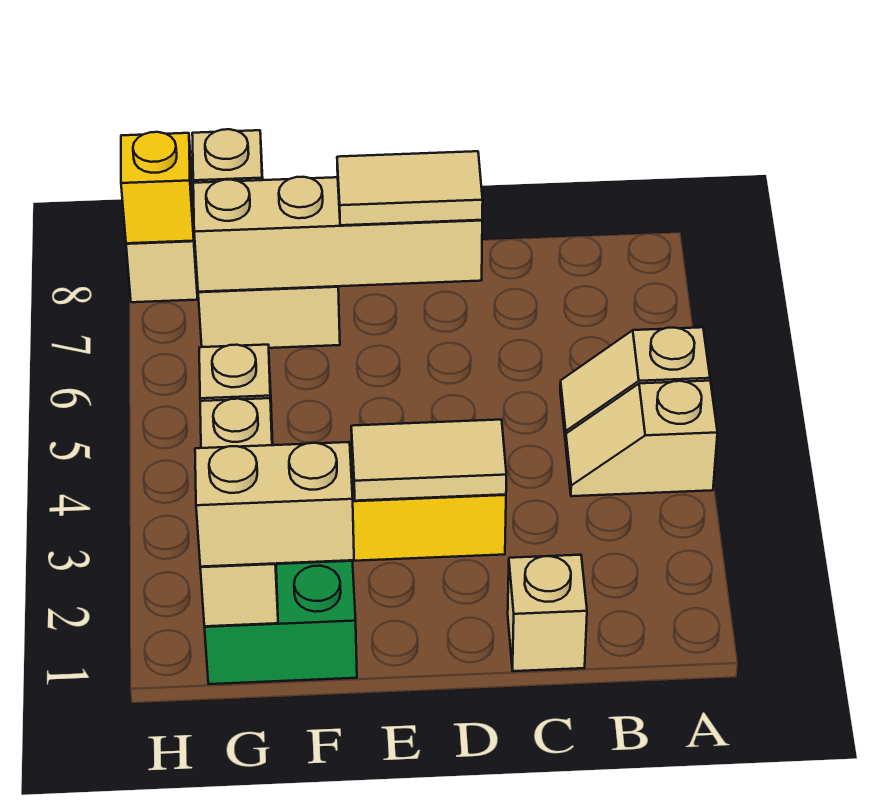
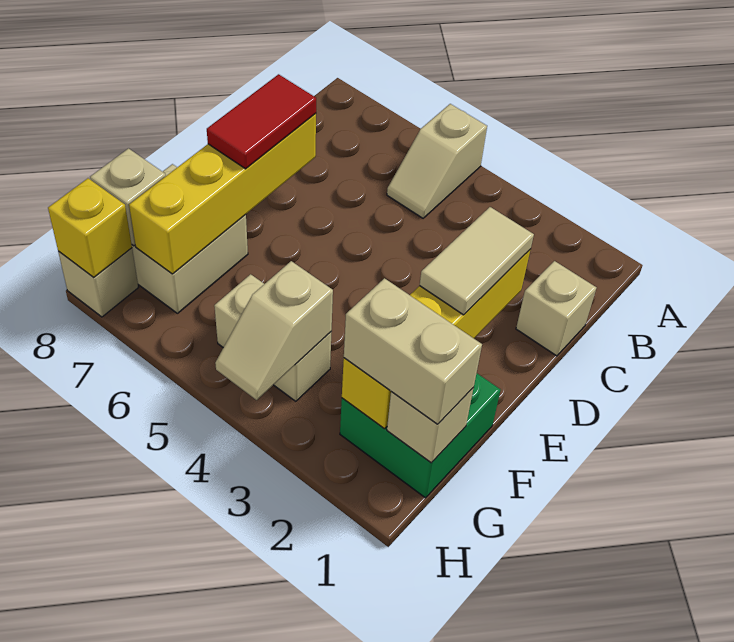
tan slope A4:B4 level 1 top A -> tan slope G4:H4 level 2 top G
tan brick D7:G7 level 2 -> yellow brick D7:G7 level 2
tan tile D7:E7 level 3 -> red tile D7:E7 level 3
tan brick F1:G1 level 3 -> tan brick G1:G2 level 3

